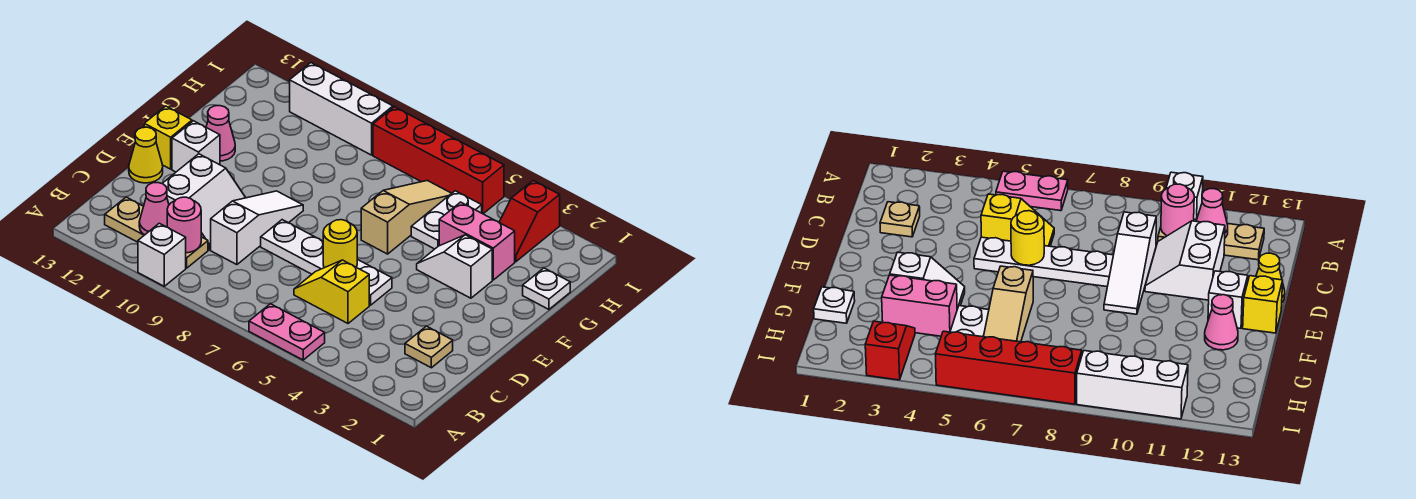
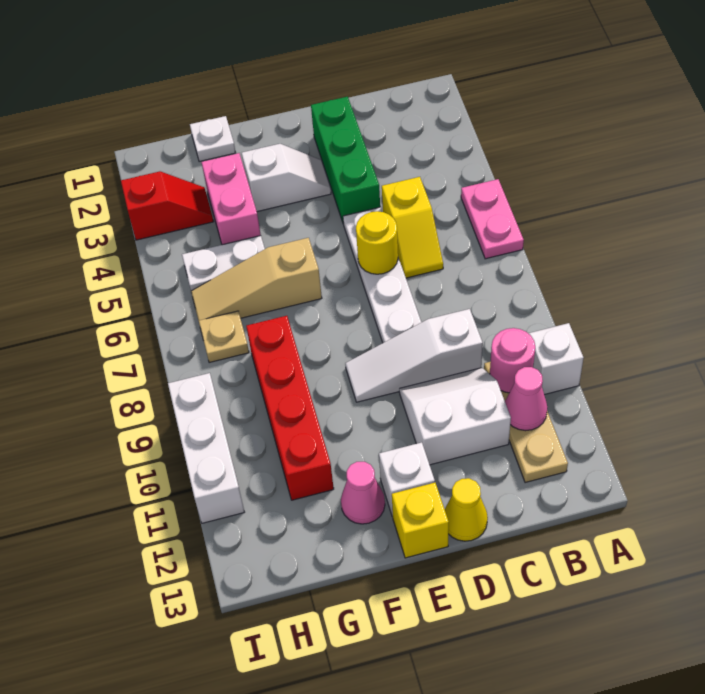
tan plate C2 level 1 -> tan plate H7 level 1
none -> green brick D2:D4 level 1
white slope F3:F4 level 1 top 3 -> white slope E3:F3 level 1 top F
red brick I5:I8 level 1 -> red brick G8:G11 level 1

